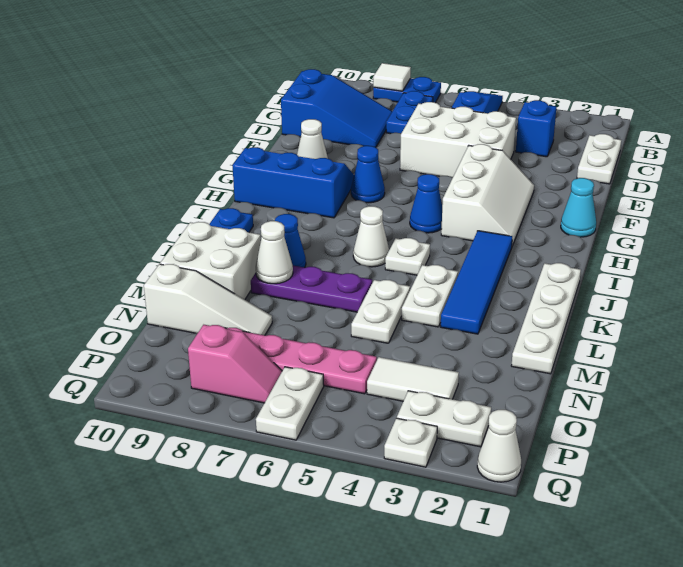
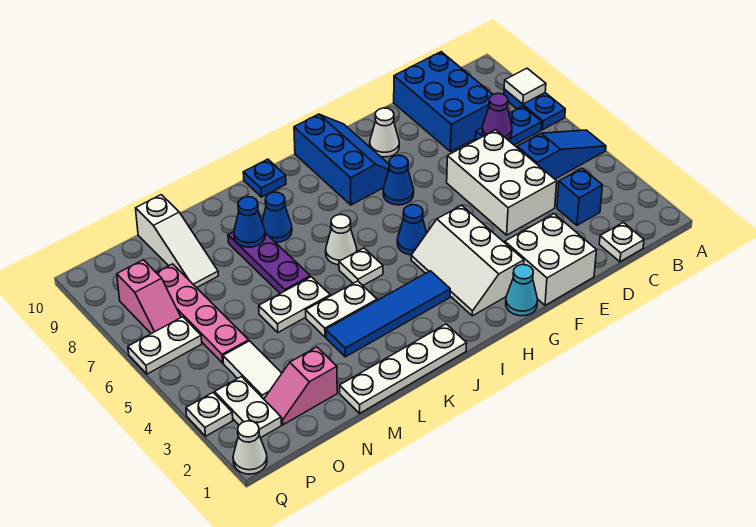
white plate C1:D1 level 1 -> white plate C1 level 1
none -> purple cone C7 level 2
blue slope C8:D10 level 1 top 10 -> blue brick C8:D10 level 1
white slope F3:H4 level 1 top 4 -> white slope G2:H4 level 1 top G
white cone L8 level 2 -> blue cone L8 level 2
white brick L9:M10 level 1 -> white brick E1:F2 level 1
none -> pink slope N2:O2 level 1 top N

